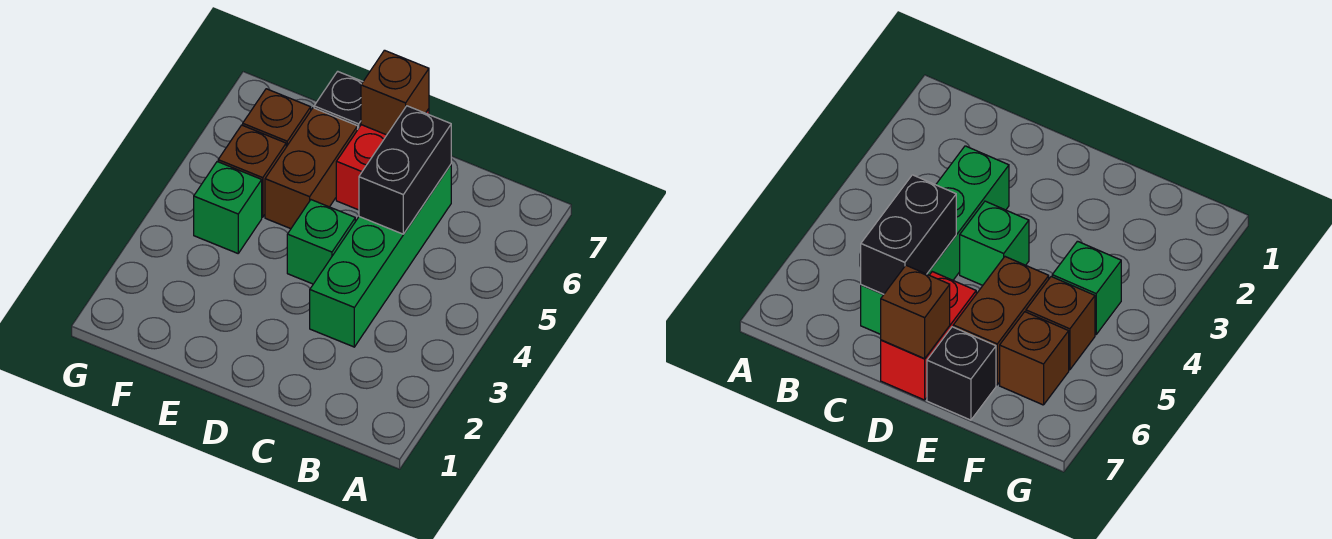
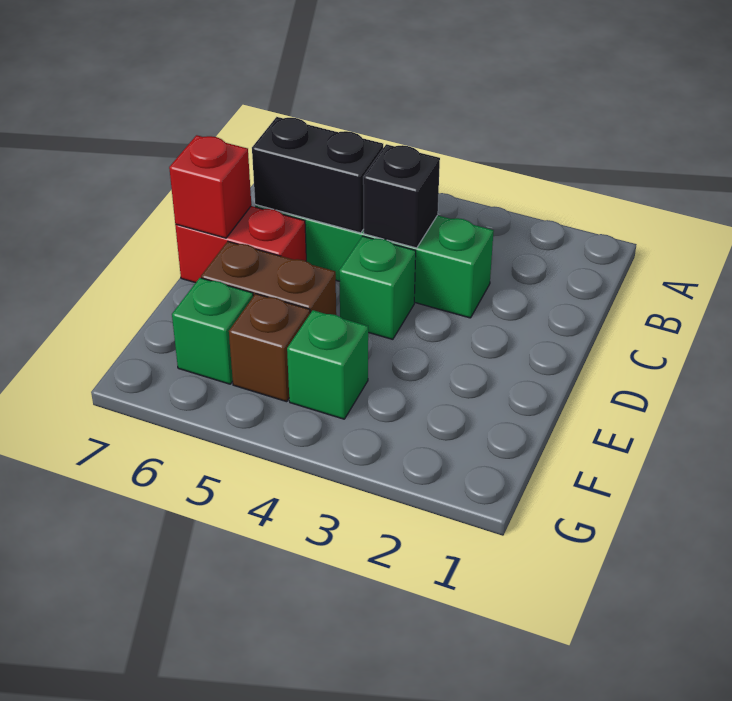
brown brick D7 level 2 -> red brick D7 level 2
black brick E7 level 1 -> black brick C4 level 2
brown brick F6 level 1 -> green brick F6 level 1

